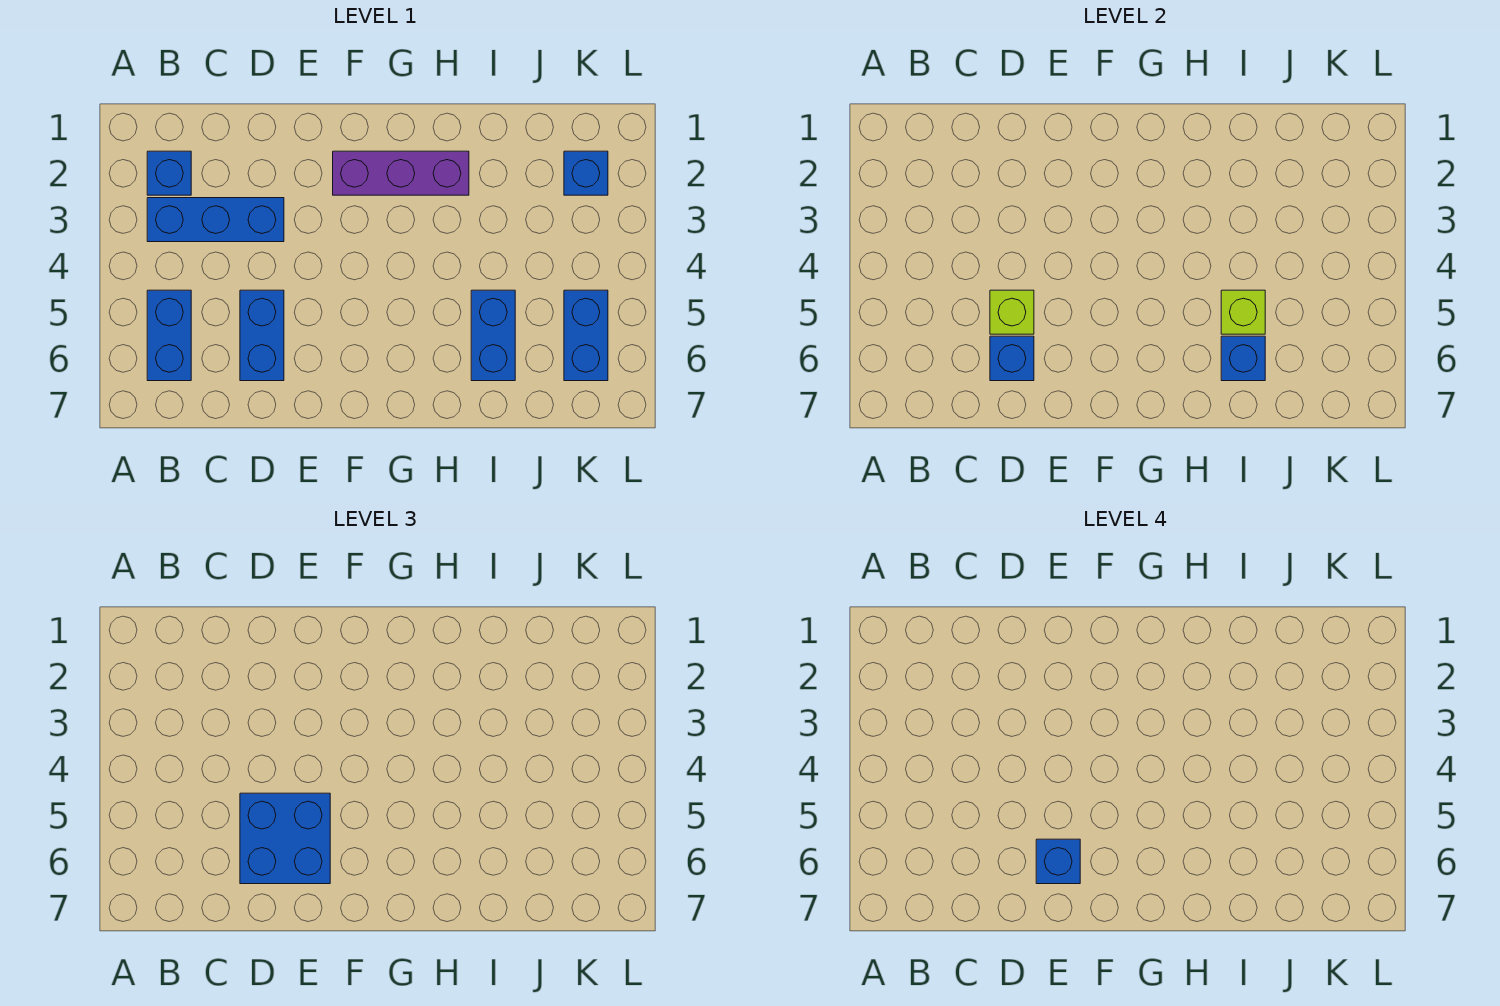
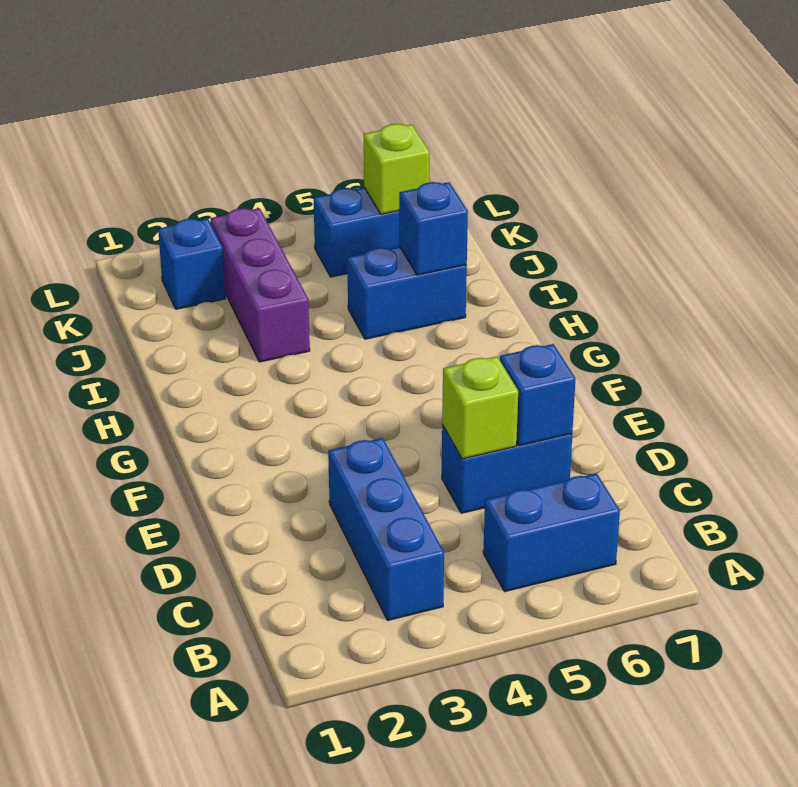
blue brick B2 level 1 -> none
blue brick D5:E6 level 3 -> none
blue brick E6 level 4 -> none
purple brick F2:H2 level 1 -> purple brick I3:K3 level 1
lime brick I5 level 2 -> lime brick K6 level 2

